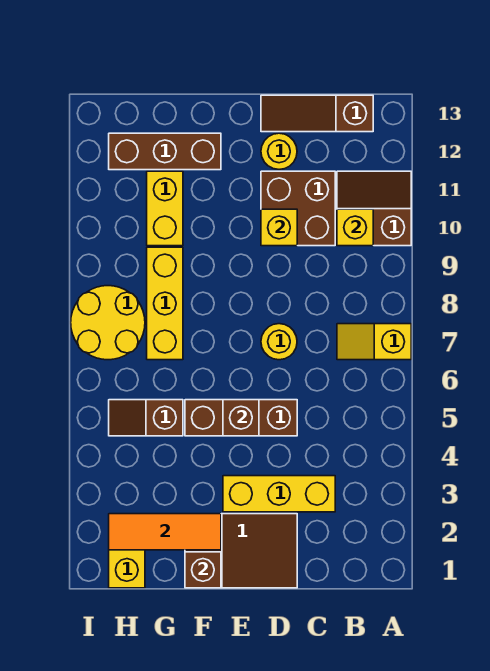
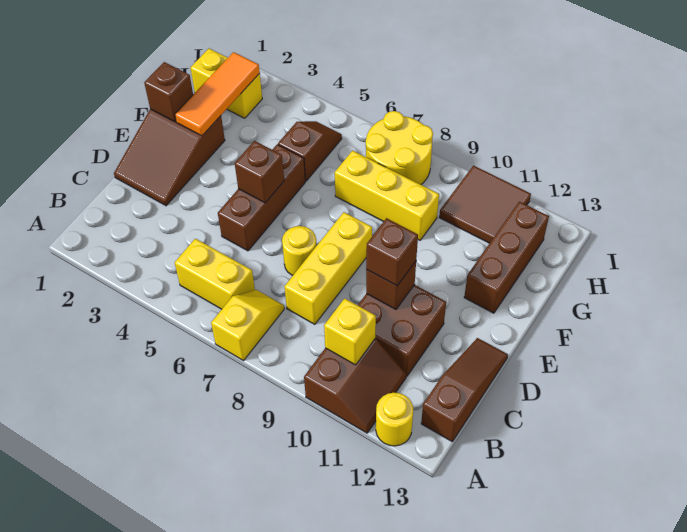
yellow brick C3:E3 level 1 -> yellow brick C8:E8 level 1
yellow brick D10 level 2 -> brown brick D10 level 2
none -> brown brick D10 level 3
yellow round brick D12 level 1 -> yellow round brick A12 level 1
yellow brick G10:G11 level 1 -> yellow brick B5:B6 level 1
none -> brown tile H10:I11 level 1

